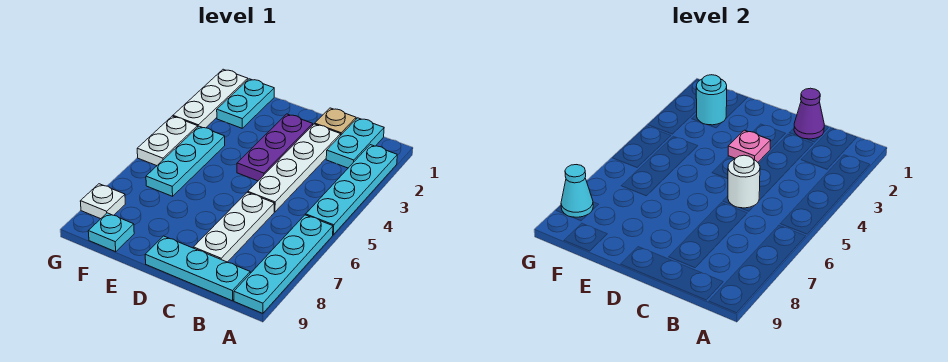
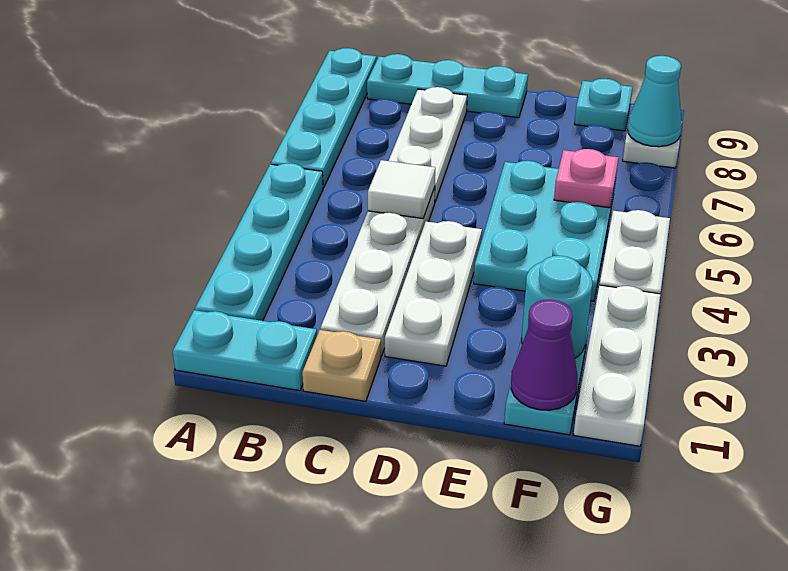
cyan plate B1:B2 level 1 -> cyan plate A1:B1 level 1
purple cone C1 level 2 -> purple cone F1 level 2
white round brick C5 level 2 -> white tile C5 level 2
purple plate D2:D4 level 1 -> white plate D2:D4 level 1
pink plate D3 level 2 -> pink plate F6 level 2
cyan plate F4:F6 level 1 -> cyan plate E4:F6 level 1

